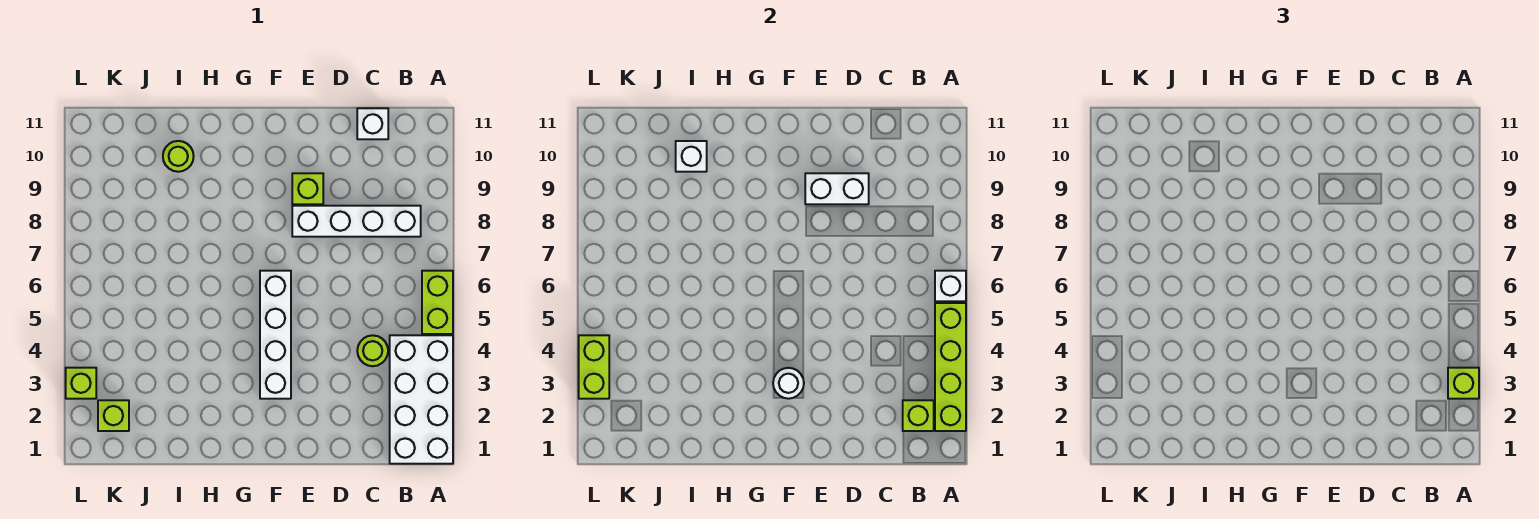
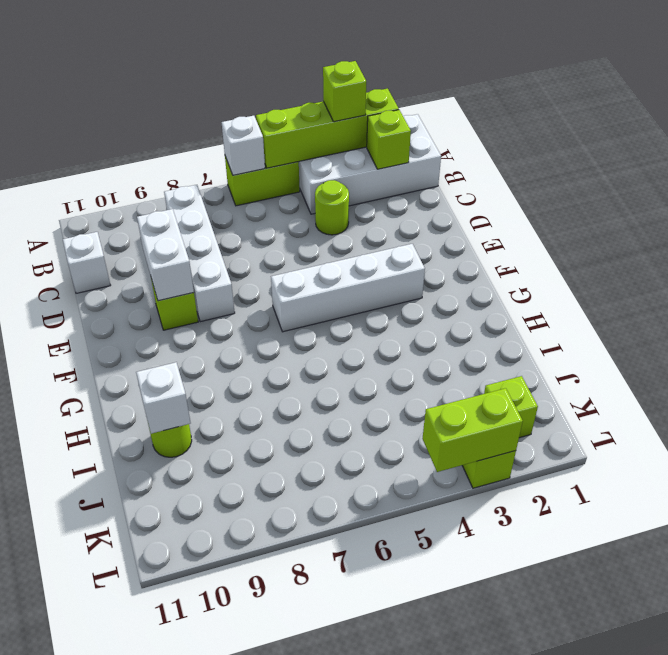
white round brick F3 level 2 -> none

